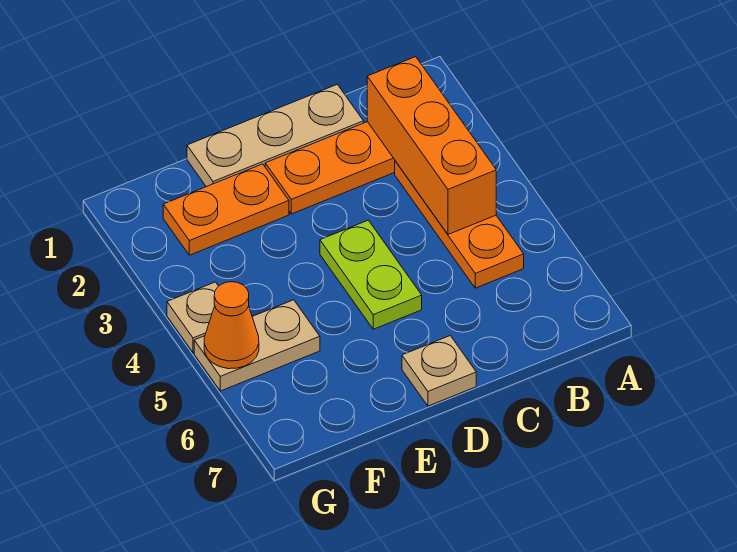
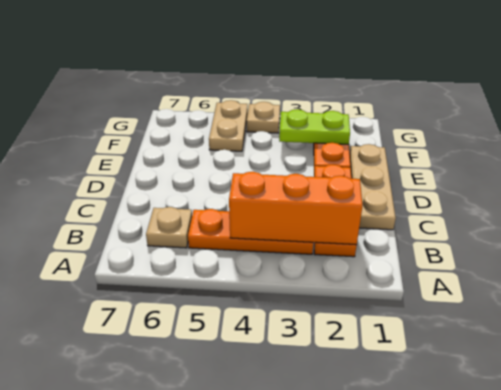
lime plate D4:D5 level 1 -> lime plate F2:F3 level 2
tan plate D7 level 1 -> tan plate B6 level 1
orange cone G5 level 2 -> none

